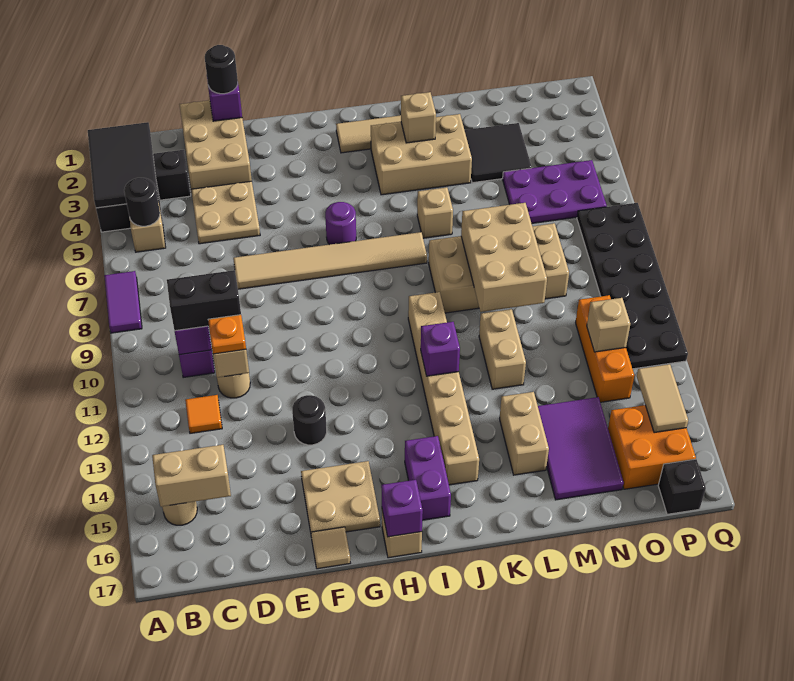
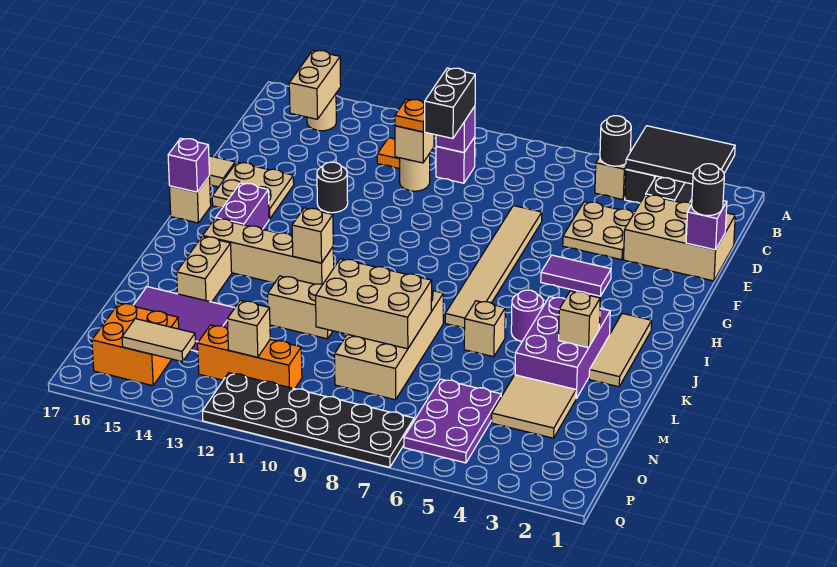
purple tile A7:A8 level 1 -> purple tile G4:G5 level 1
purple round brick H6 level 1 -> purple round brick J5 level 1
purple brick I15:I16 level 1 -> purple brick H15:I15 level 1
tan brick J3:L4 level 1 -> purple brick J3:L4 level 1
tan brick J10:J15 level 1 -> tan brick J12:J15 level 1
purple brick J12 level 2 -> tan brick J12 level 2
tan brick L14:L15 level 1 -> tan brick K15:L15 level 1
black tile M3:N4 level 1 -> tan tile M3:N4 level 1
black brick P17 level 1 -> none

